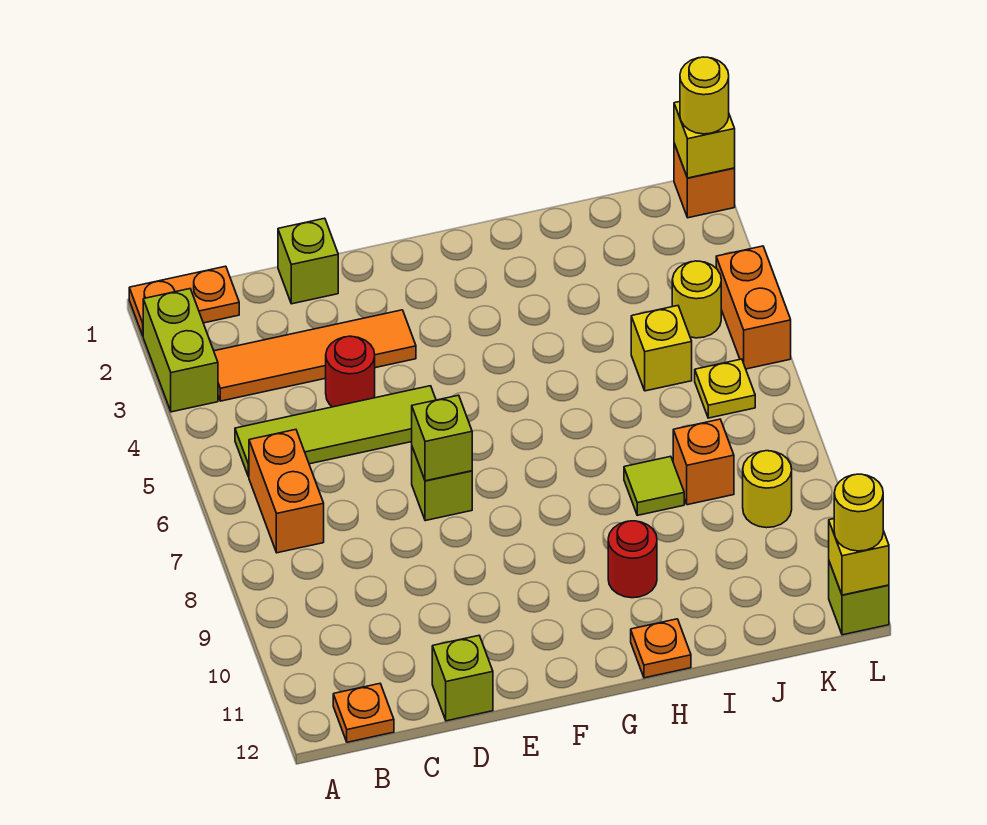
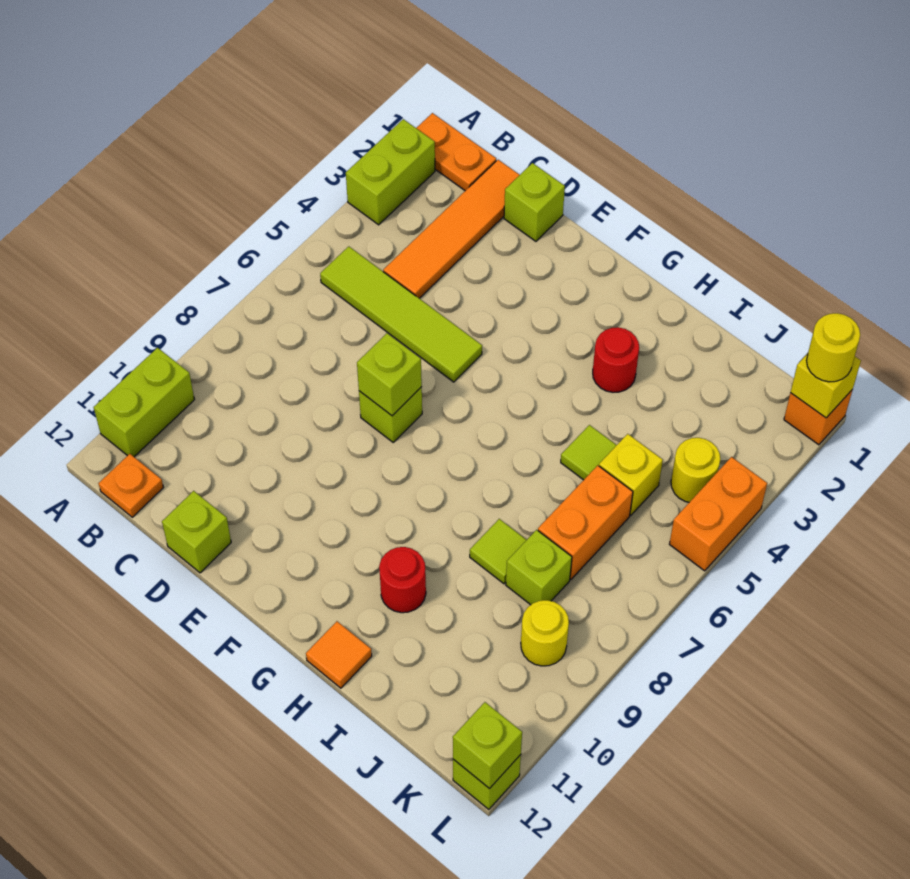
none -> lime brick A10:A11 level 1
orange tile B3:E3 level 1 -> orange tile C1:C4 level 1
orange brick B6:B7 level 1 -> orange brick J6:J7 level 1
red round brick D4 level 1 -> red round brick H3 level 1
orange plate H12 level 1 -> orange tile H12 level 1
none -> lime tile I5 level 1
orange brick J8 level 1 -> lime brick J8 level 1
yellow plate K6 level 1 -> none
yellow brick L12 level 2 -> lime brick L12 level 2
yellow round brick L12 level 3 -> none

